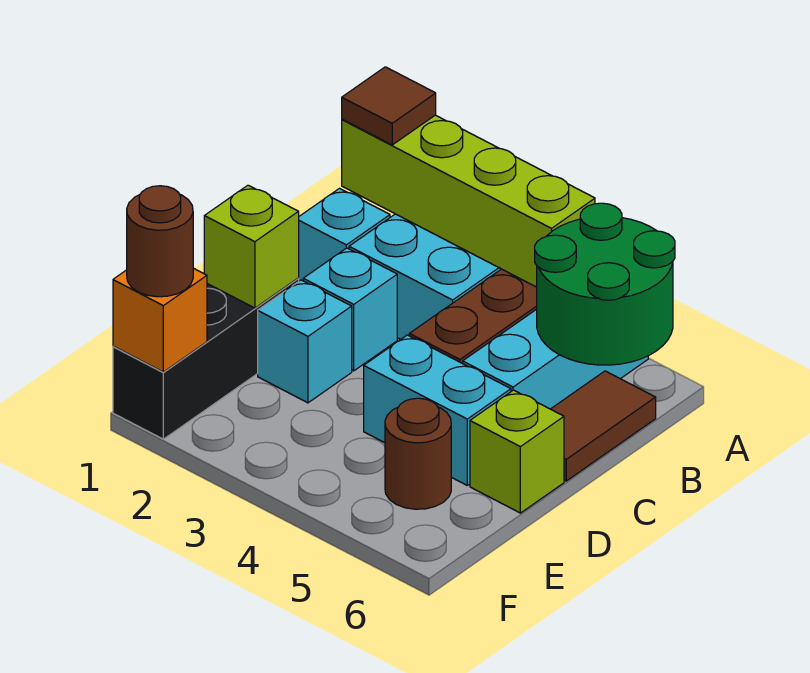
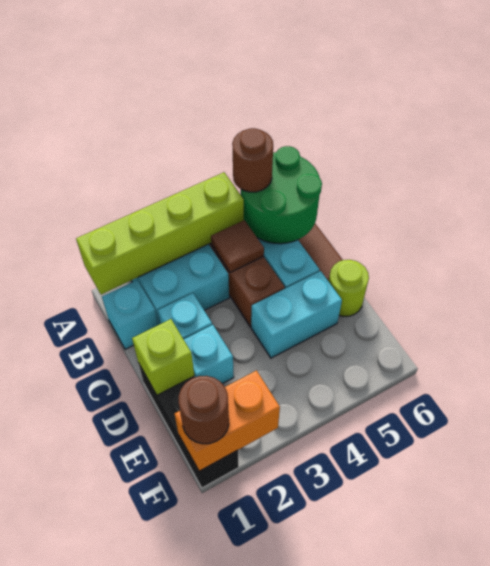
brown tile A1 level 3 -> brown tile B4 level 2
lime brick D6 level 1 -> lime round brick D6 level 1
brown round brick E5 level 1 -> brown round brick A5 level 3
orange brick F1 level 2 -> orange brick F1:F2 level 2

